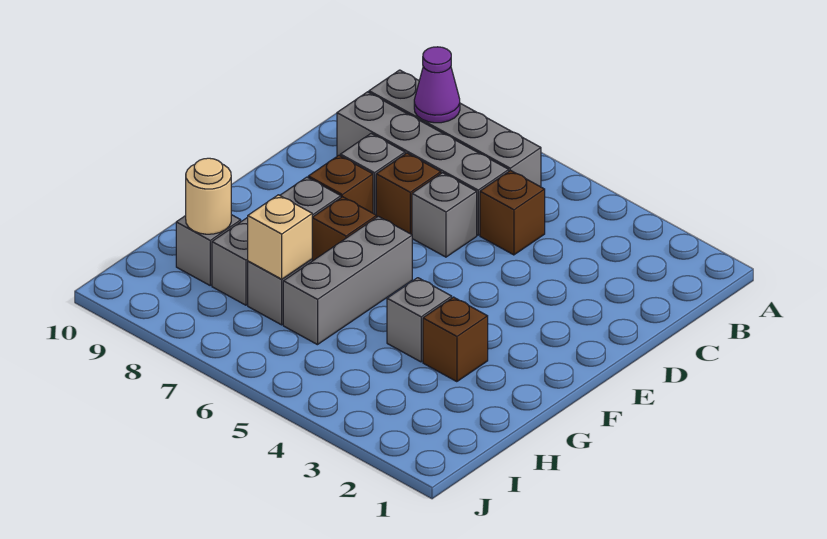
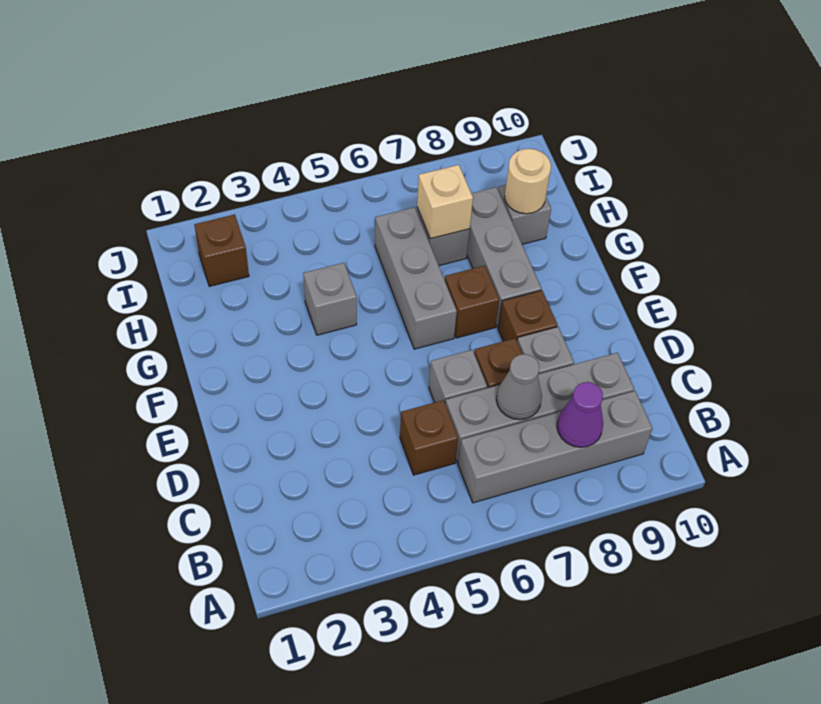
none -> grey cone C7 level 2
brown brick G3 level 1 -> brown brick I2 level 1

